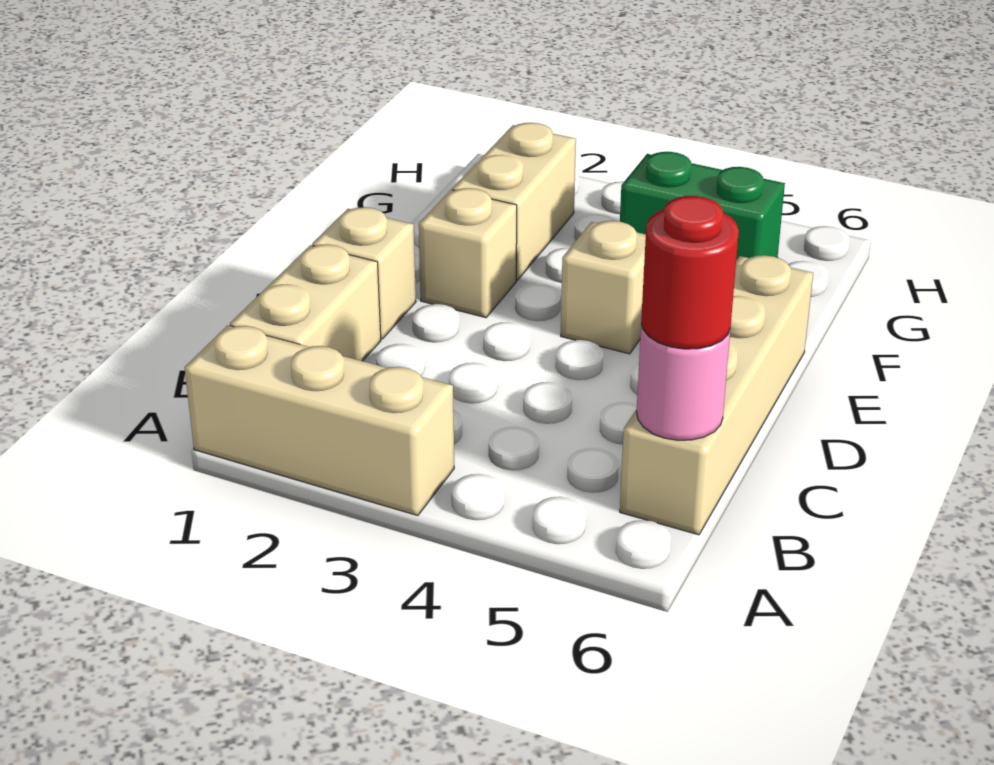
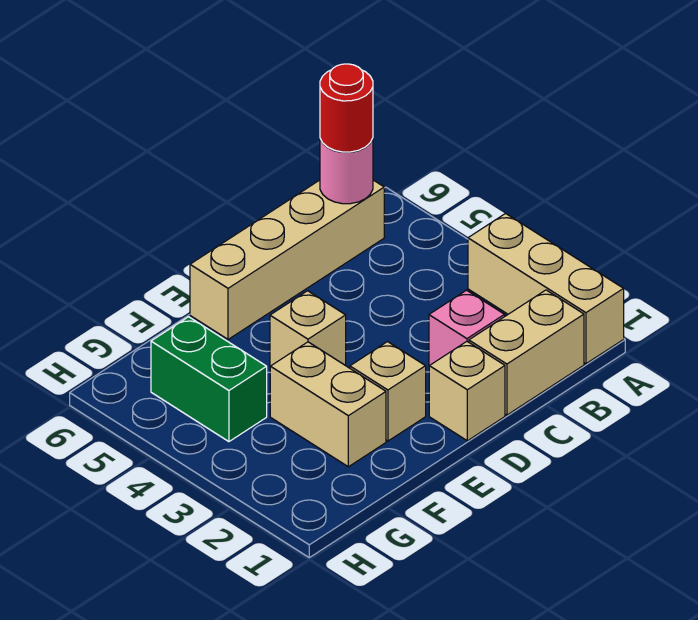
none -> pink brick C2 level 1
tan brick F2:G2 level 1 -> tan brick F2:F3 level 1

